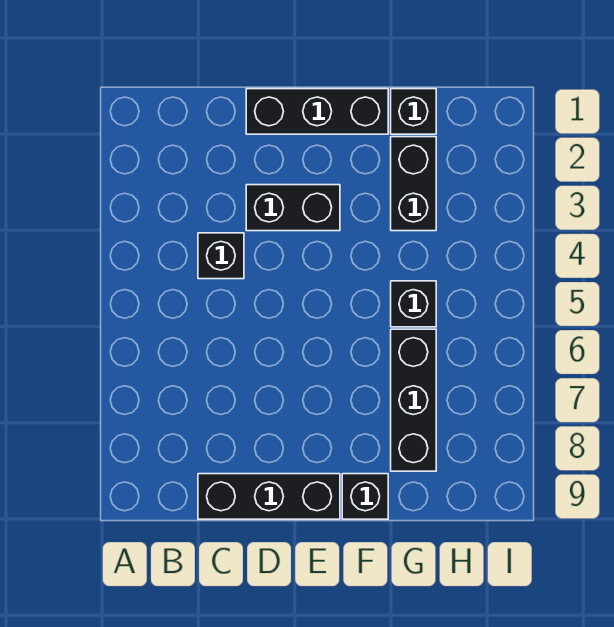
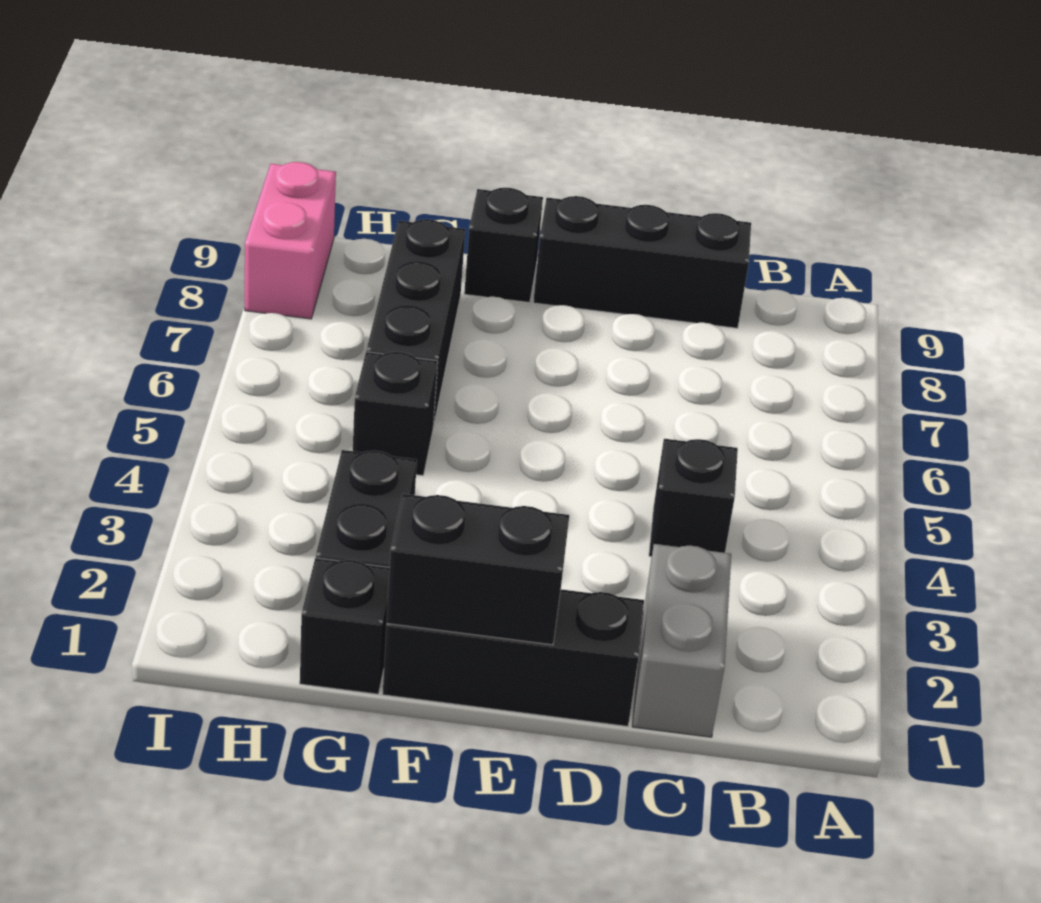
none -> grey brick C1:C2 level 1
black brick D3:E3 level 1 -> black brick E1:F1 level 2
none -> pink brick I8:I9 level 1

